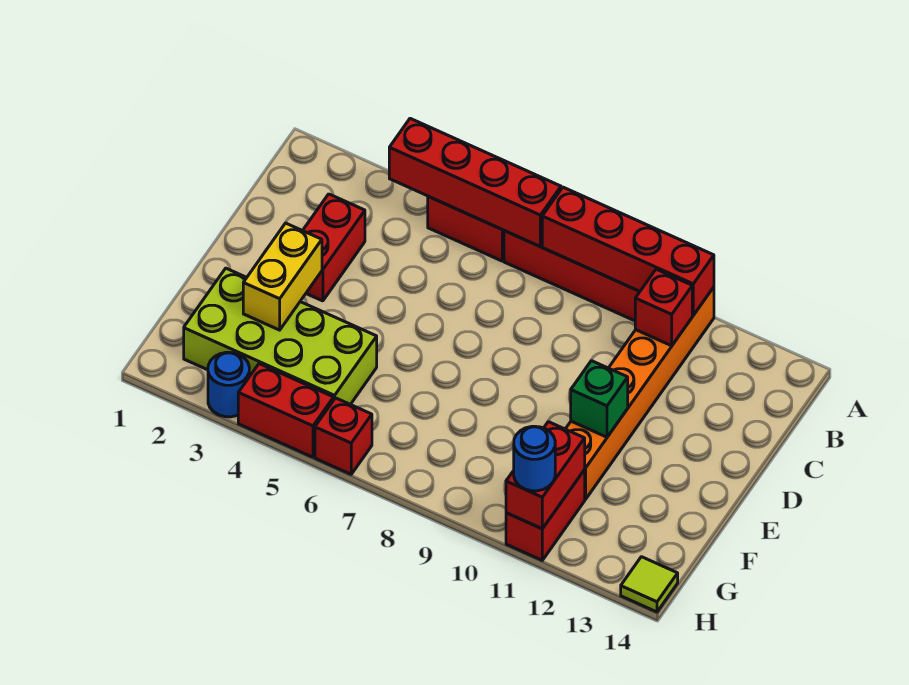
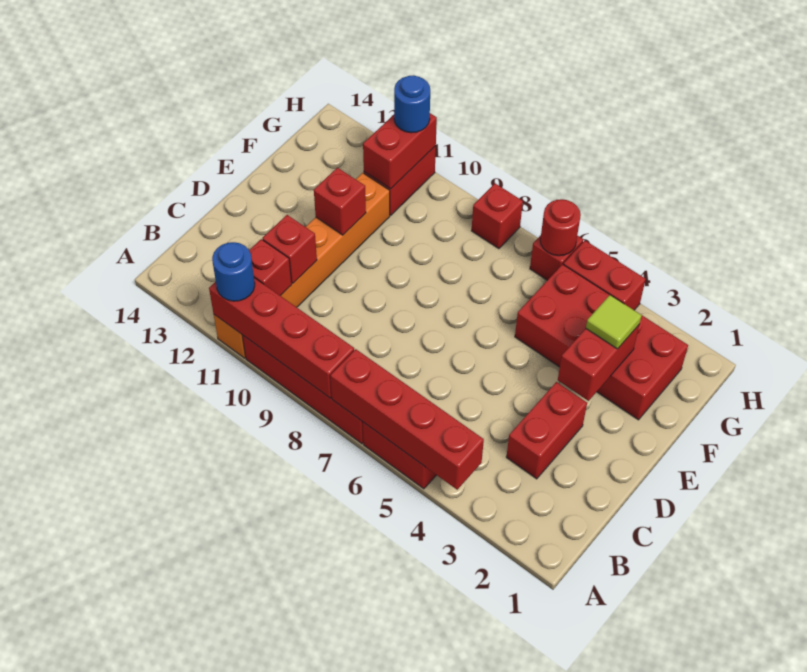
none -> red brick C11 level 2
yellow brick E3:F3 level 2 -> red brick E3:F3 level 2
green brick E11 level 2 -> red brick E11 level 2
lime brick F2:G5 level 1 -> red brick F2:G5 level 1
blue round brick H3 level 1 -> blue round brick A11 level 3
none -> red round brick H6 level 2
none -> red brick H8 level 1
lime tile H14 level 1 -> lime tile F3 level 3

